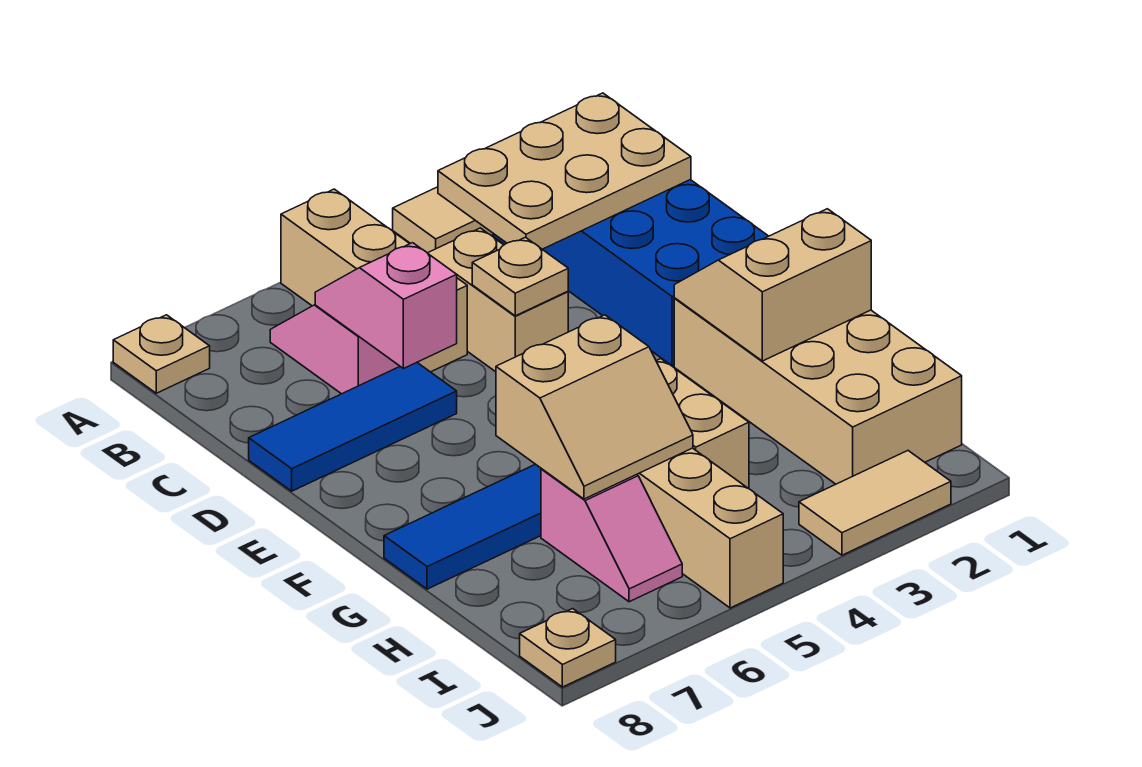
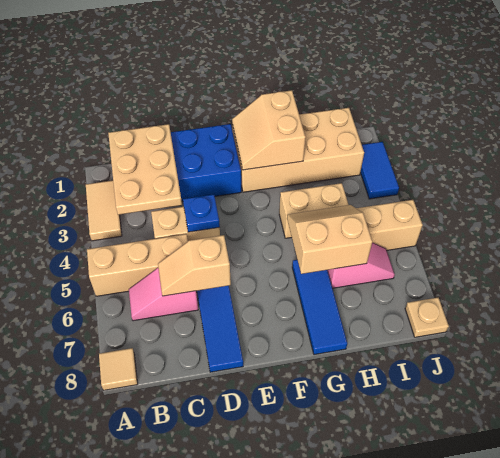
tan plate A8 level 1 -> tan tile A8 level 1
pink slope C6:D6 level 2 top D -> tan slope C6:D6 level 2 top D
tan plate D4 level 2 -> blue plate D4 level 2
tan slope G5:H6 level 2 top G -> tan slope G5:H6 level 2 top 6
tan tile J2:J3 level 1 -> blue tile J2:J3 level 1

